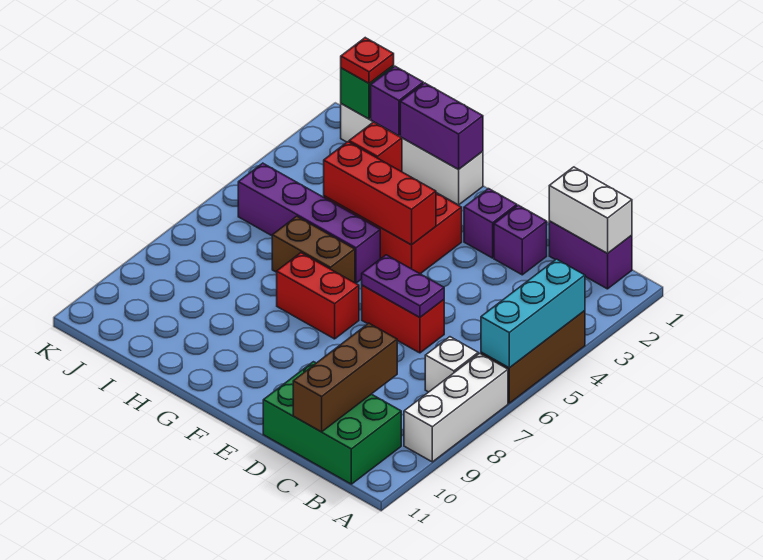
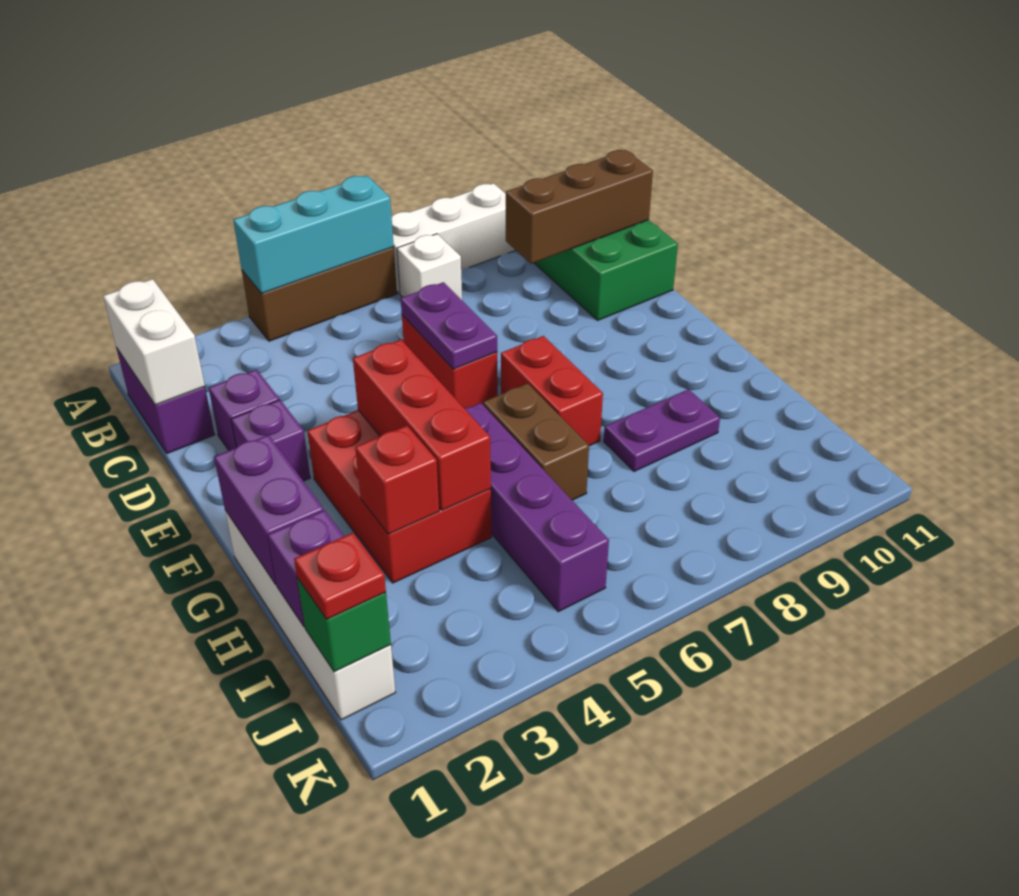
none -> purple plate H8:H9 level 1

